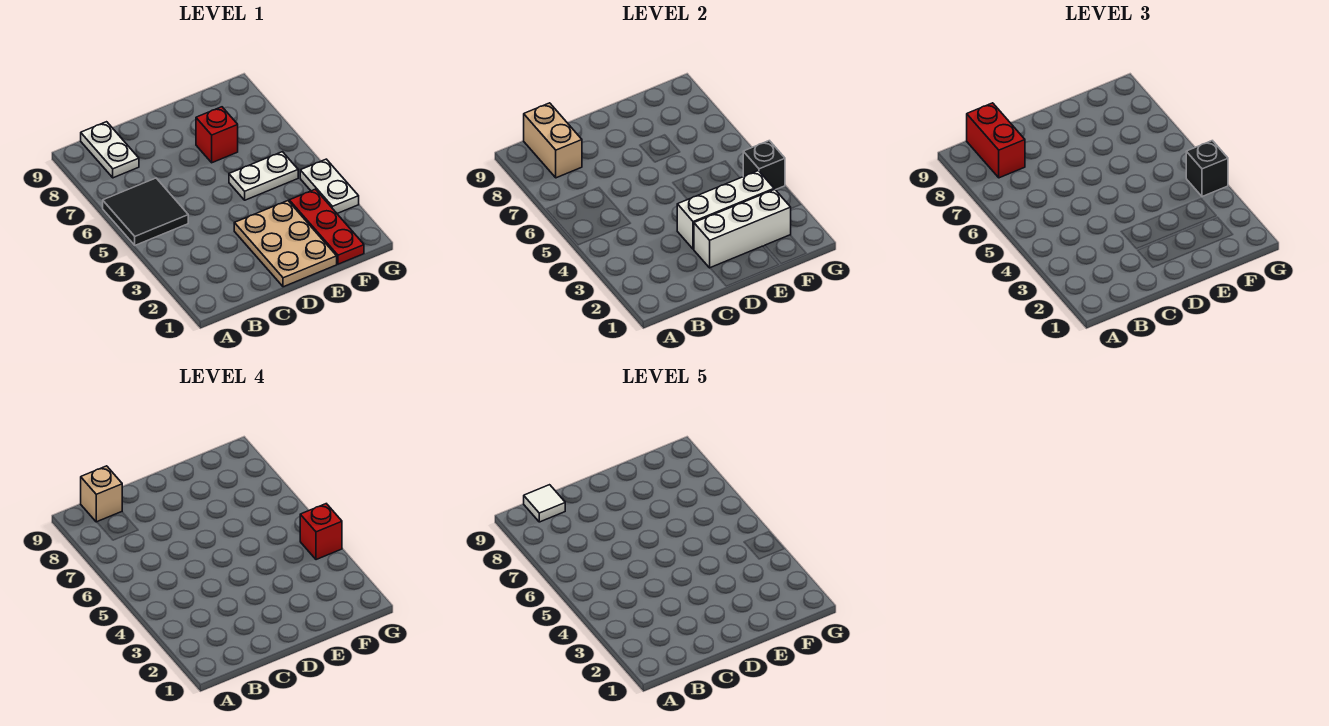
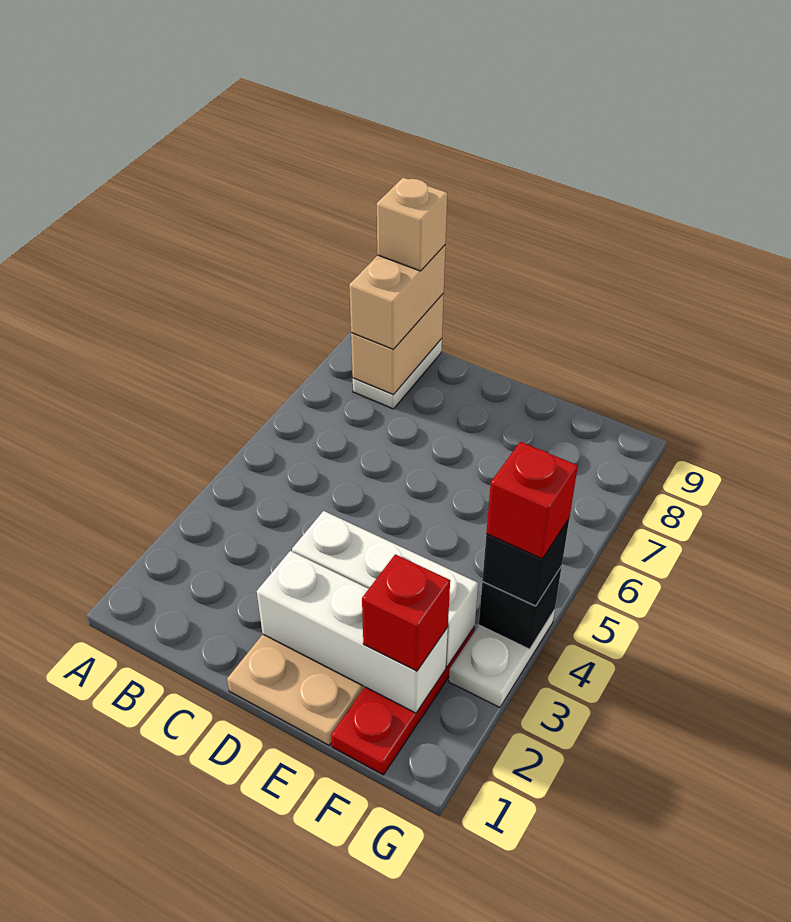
black tile A5:B6 level 1 -> none
red brick B8:B9 level 3 -> tan brick B8:B9 level 3
white tile B9 level 5 -> none
white plate E5:F5 level 1 -> none
red brick E7 level 1 -> red brick F2 level 3

